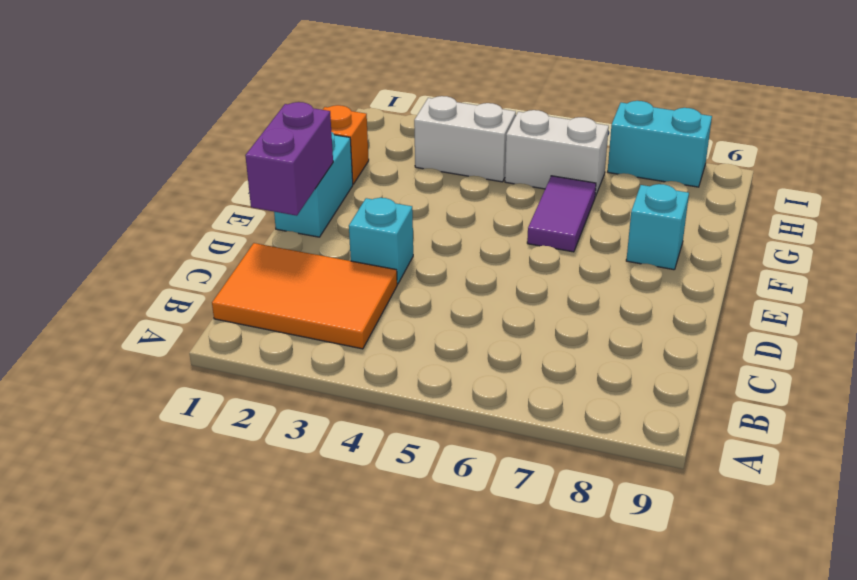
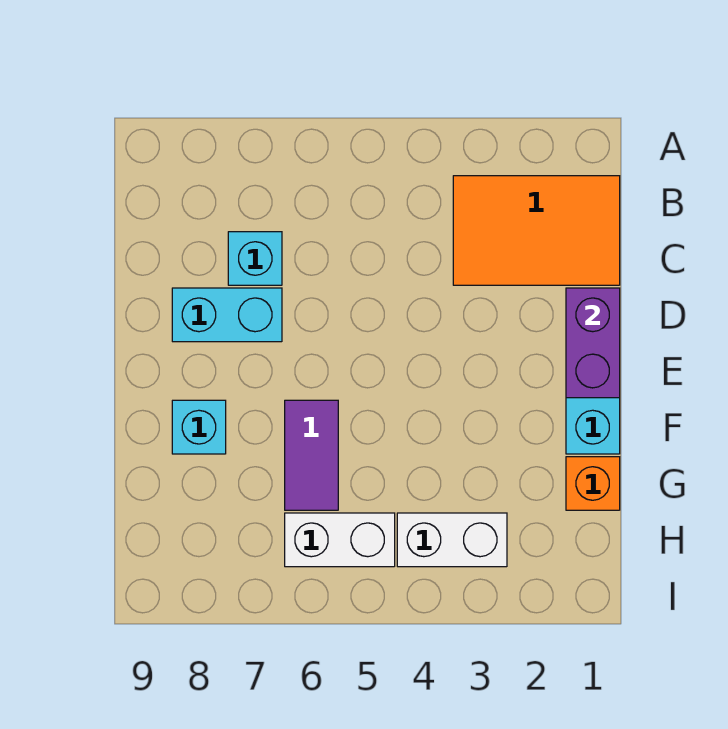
cyan brick D3 level 1 -> cyan brick C7 level 1
cyan brick I7:I8 level 1 -> cyan brick D7:D8 level 1

